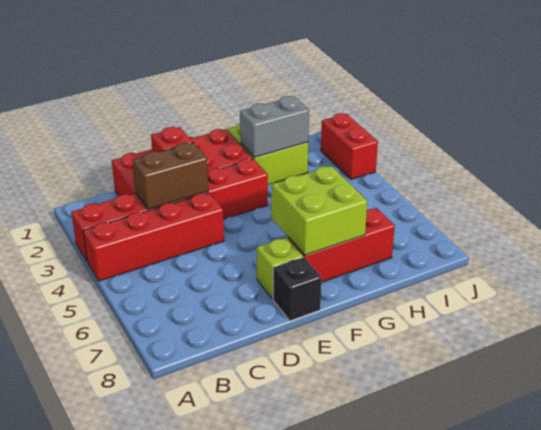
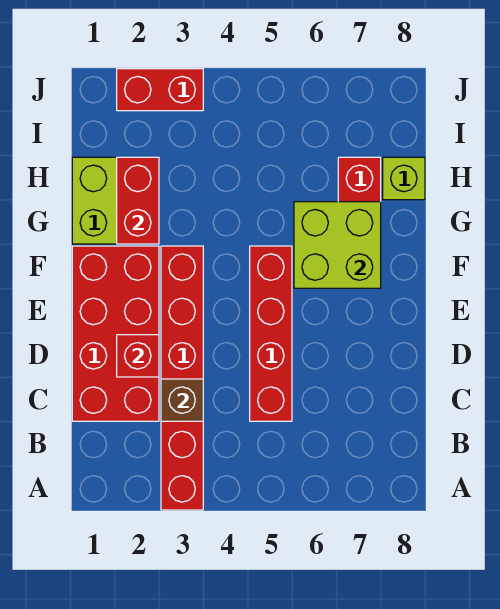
red brick A4:D4 level 1 -> red brick C5:F5 level 1
brown brick C3:D3 level 2 -> brown brick C3 level 2
lime brick E7 level 1 -> lime brick H8 level 1
black brick E8 level 1 -> none
grey brick G2:H2 level 2 -> red brick G2:H2 level 2

